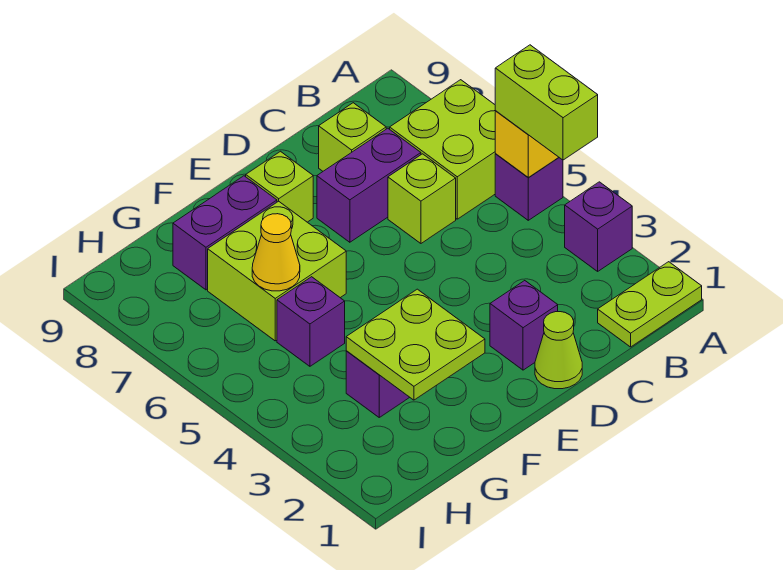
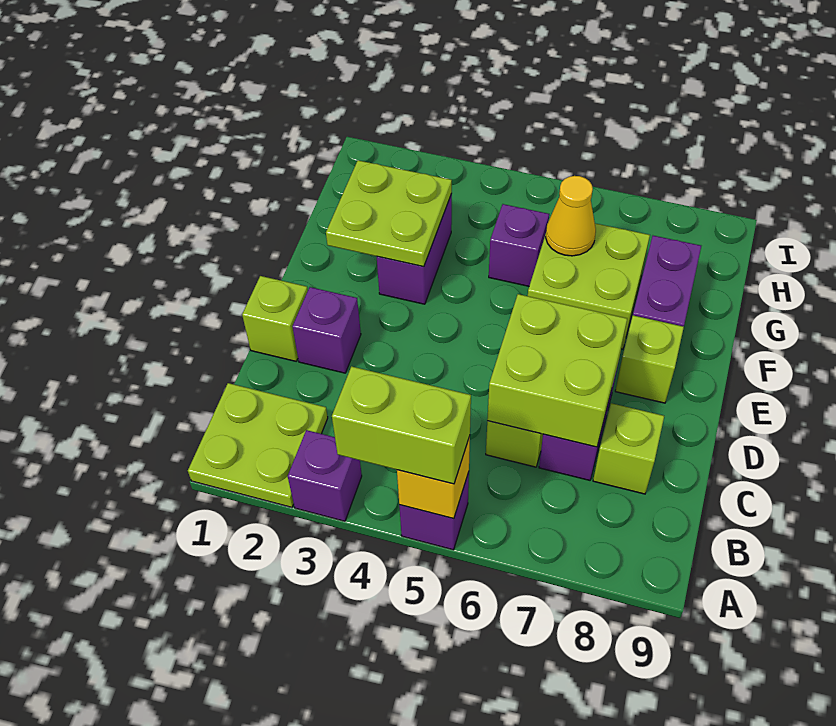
lime plate A1:B1 level 1 -> lime plate A1:B2 level 1
lime brick A6:B7 level 1 -> lime brick C6:D7 level 2
lime cone D1 level 1 -> lime brick D1 level 1

